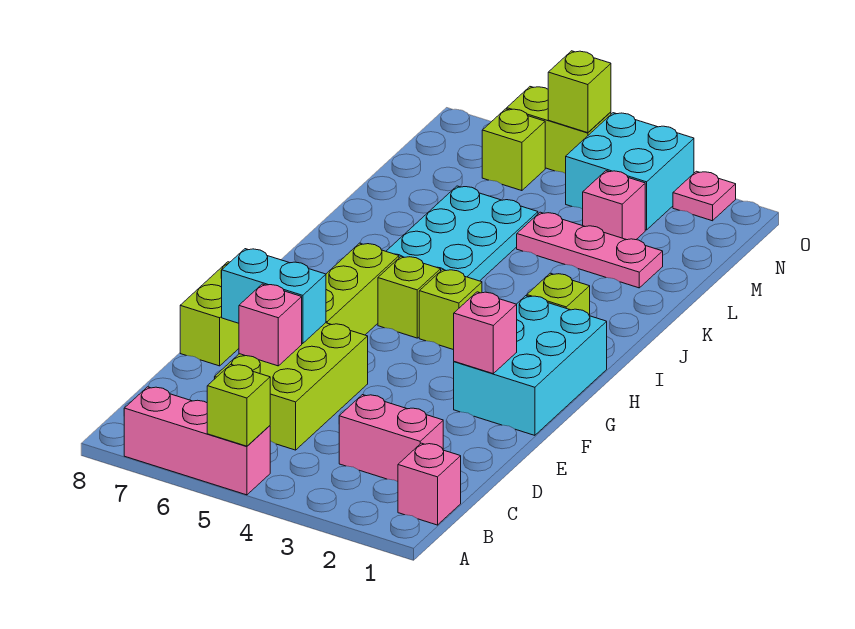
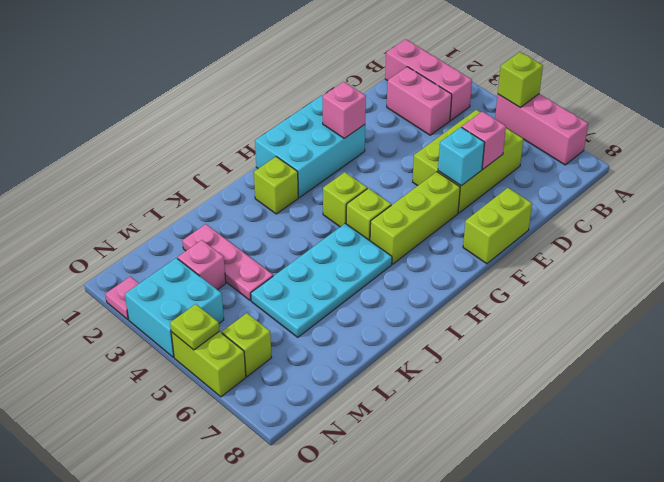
pink brick B1 level 1 -> pink brick B1:B3 level 1
cyan brick E6:E7 level 2 -> cyan brick E6 level 2
lime brick O5 level 2 -> lime plate O5 level 2

